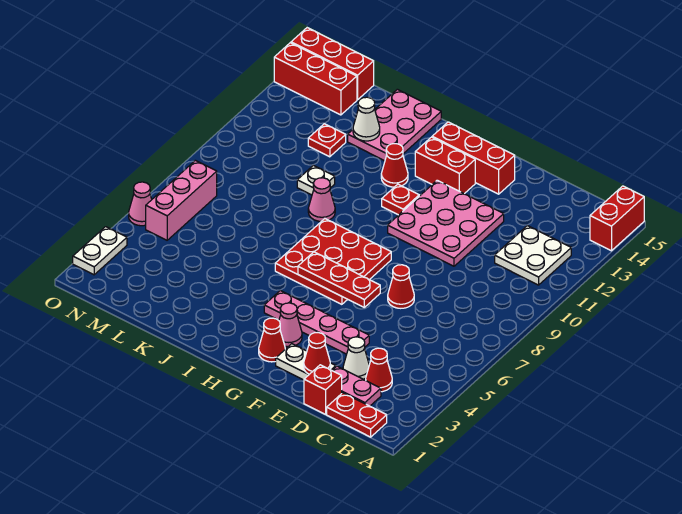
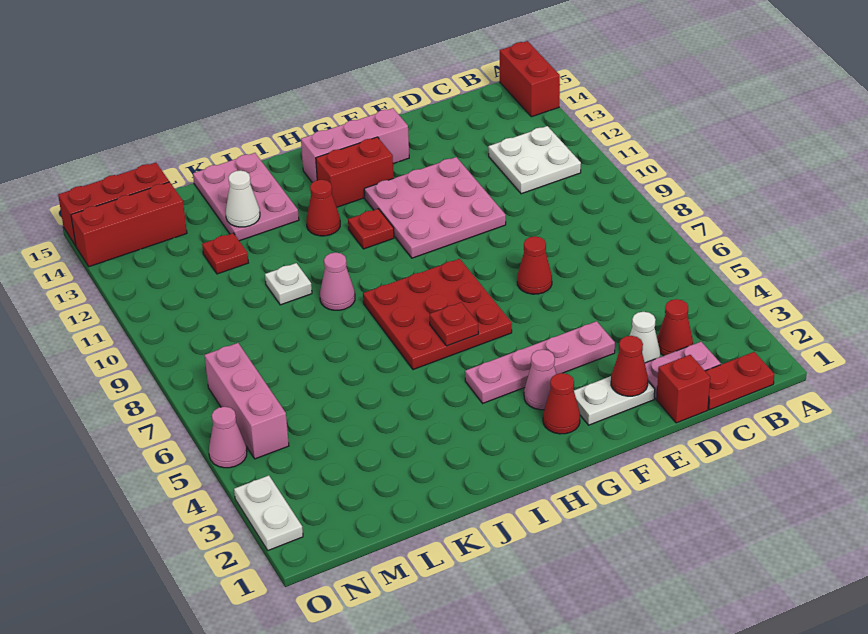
red plate F6:H6 level 2 -> red plate H6 level 2
red brick F14:H14 level 1 -> pink brick F14:H14 level 1

